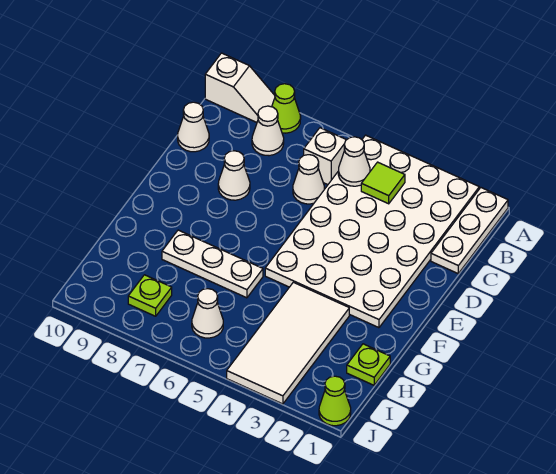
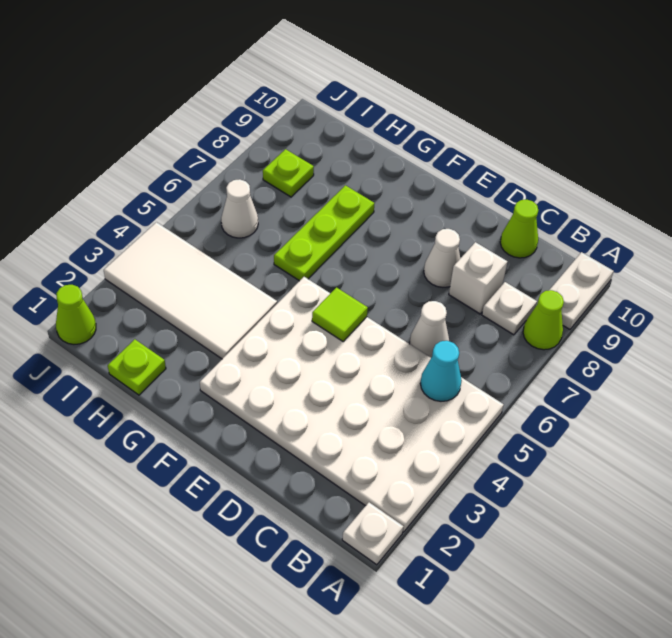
white plate A1:C1 level 1 -> white plate A1 level 1
white slope A9:A10 level 1 top 10 -> white plate A9:A10 level 1
lime tile B4 level 2 -> lime tile E5 level 2
white cone B5 level 2 -> cyan cone B5 level 2
white brick B6 level 1 -> white brick C8 level 1
white cone B8 level 1 -> white plate B8 level 1
white cone C10 level 1 -> lime cone C10 level 1
white plate G6:G8 level 1 -> lime plate G6:G8 level 1

